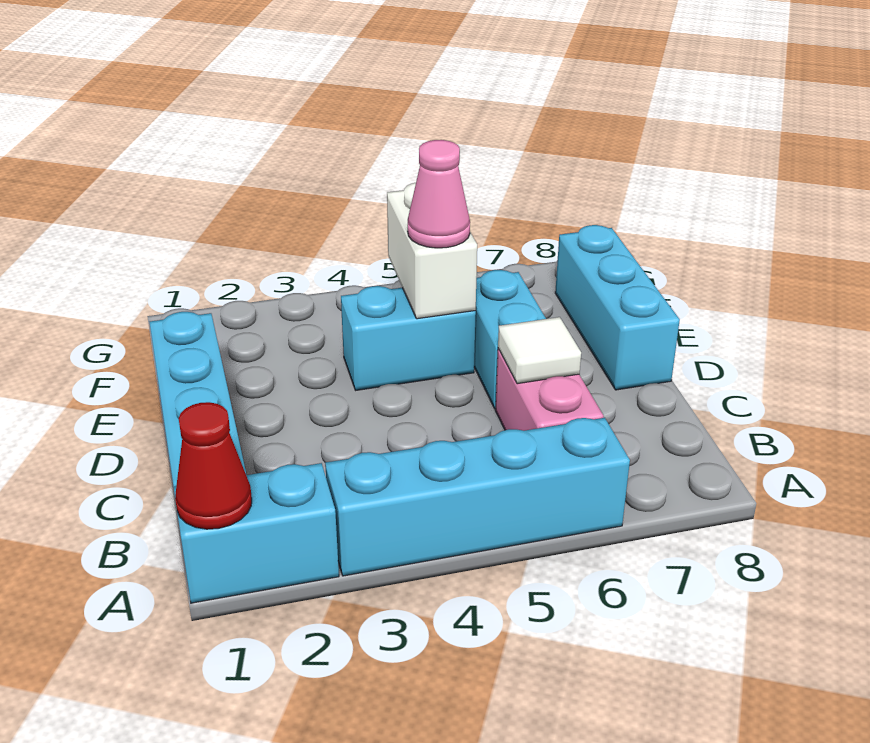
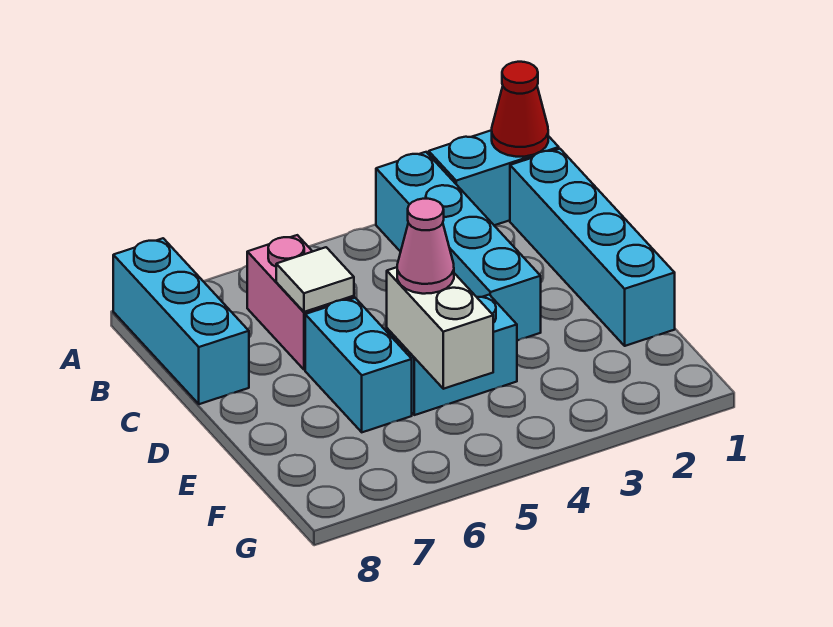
cyan brick A3:A6 level 1 -> cyan brick A3:D3 level 1
cyan brick D8:F8 level 1 -> cyan brick A8:C8 level 1

